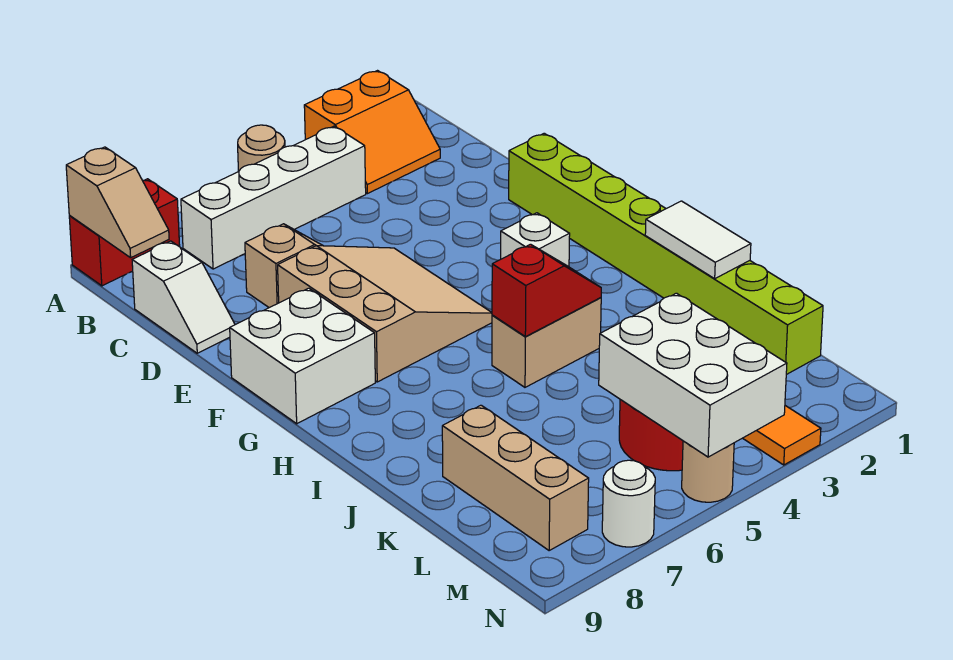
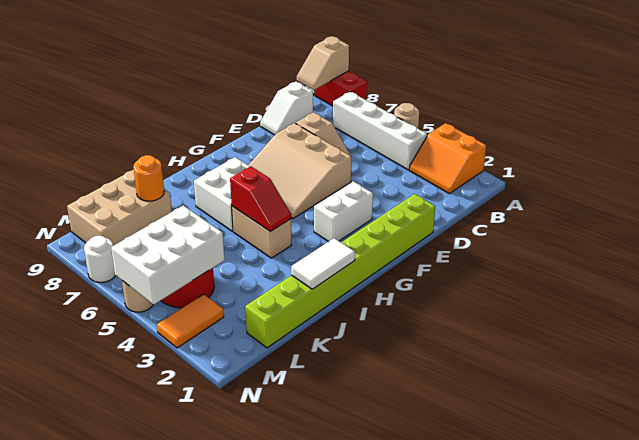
tan slope E5:G7 level 1 top 7 -> tan slope E5:G7 level 1 top E
white brick F8:G9 level 1 -> white brick H6:I7 level 1
white brick G3 level 1 -> white brick F3:G3 level 1
tan brick K8:M8 level 1 -> tan brick K8:M9 level 1
none -> orange round brick K8 level 2

